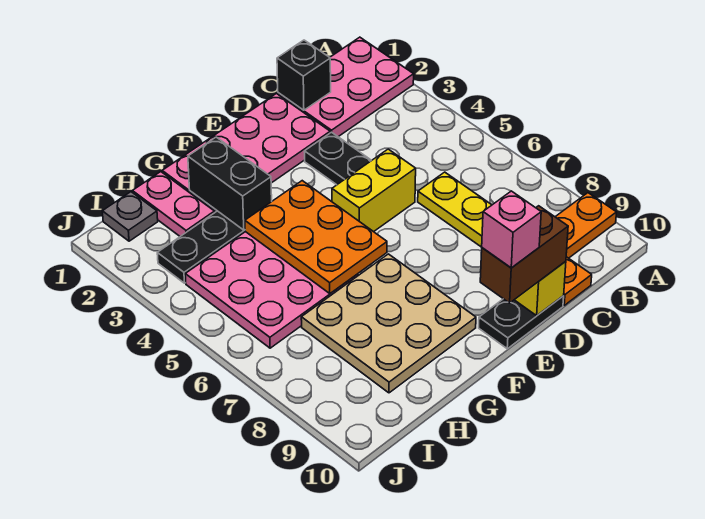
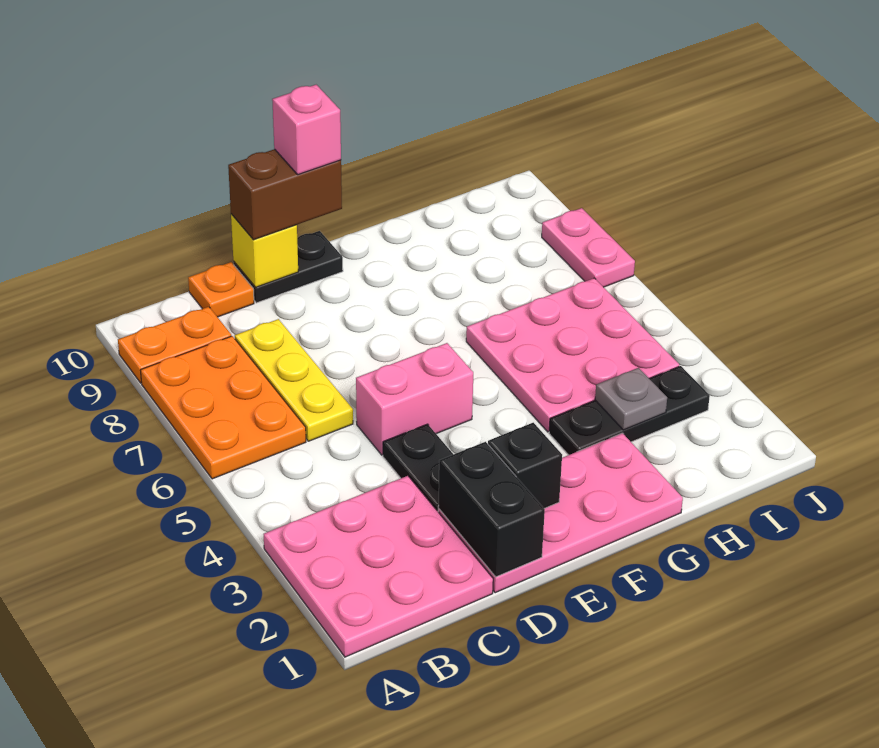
pink plate A1:C2 level 1 -> pink plate A1:C3 level 1
black brick C1 level 2 -> black brick E2 level 2
yellow brick D5:E5 level 1 -> pink brick D5:E5 level 1
orange plate F4:G6 level 2 -> orange plate A6:B8 level 1
tan plate F7:H9 level 1 -> none
black brick G2:G3 level 2 -> black brick D1:D2 level 2
pink plate H1:H2 level 1 -> pink plate J7:J8 level 1
grey plate I1 level 1 -> grey plate H3 level 2

